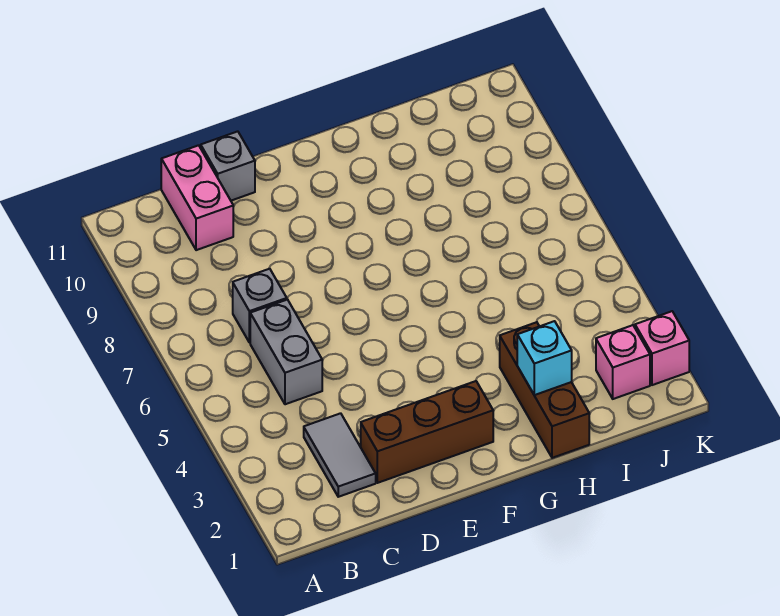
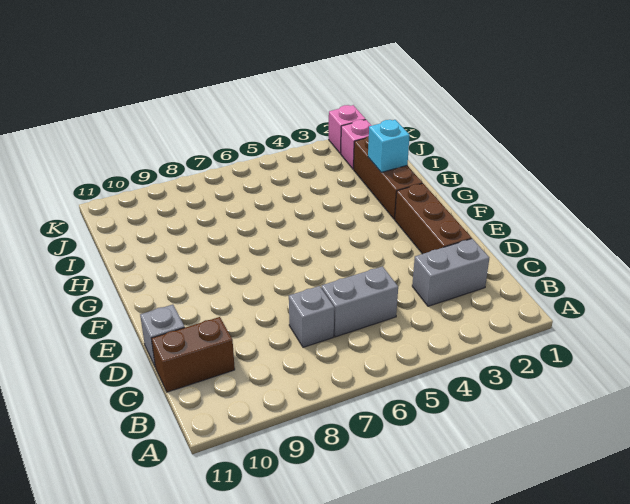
grey tile C2:C3 level 1 -> grey brick C2:C3 level 1
pink brick C10:C11 level 1 -> brown brick C10:C11 level 1
brown brick H1:H3 level 1 -> brown brick G2:I2 level 1

